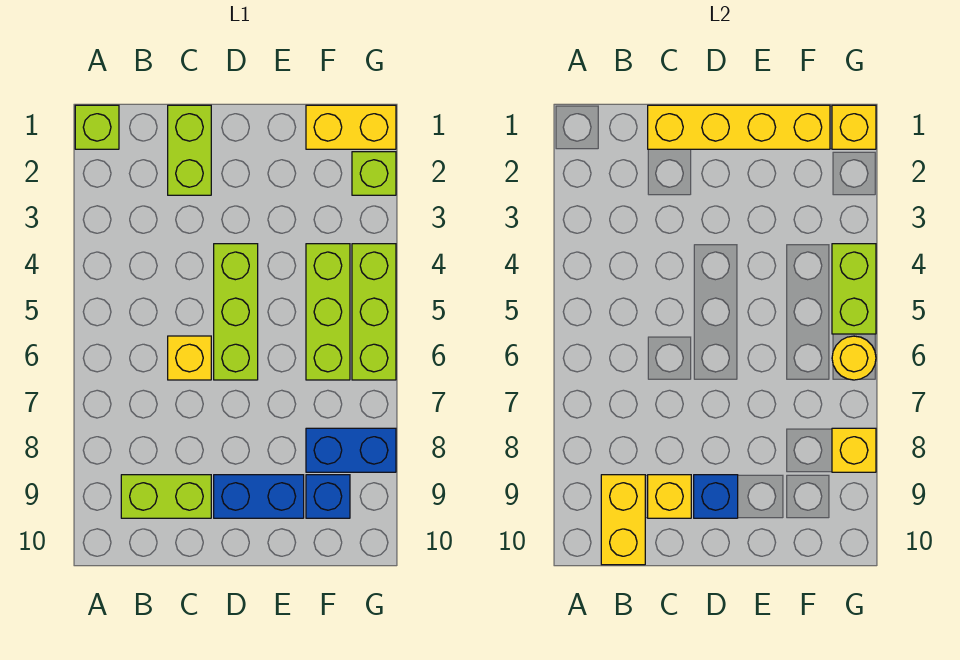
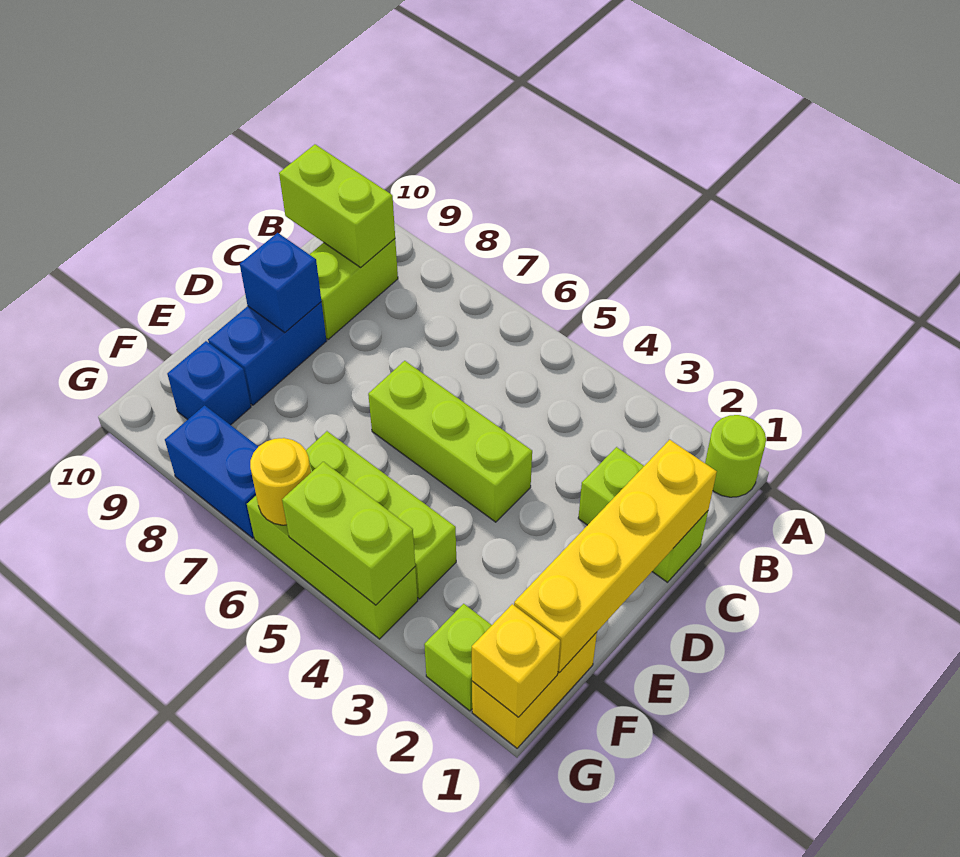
lime brick A1 level 1 -> lime round brick A1 level 1
yellow brick B9:B10 level 2 -> lime brick B9:B10 level 2
yellow brick C6 level 1 -> none
yellow brick C9 level 2 -> none
blue brick F8:G8 level 1 -> blue brick G7:G8 level 1
yellow brick G8 level 2 -> none

